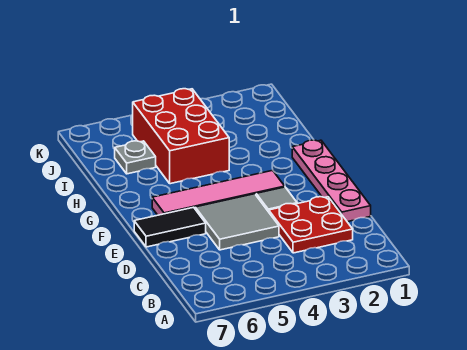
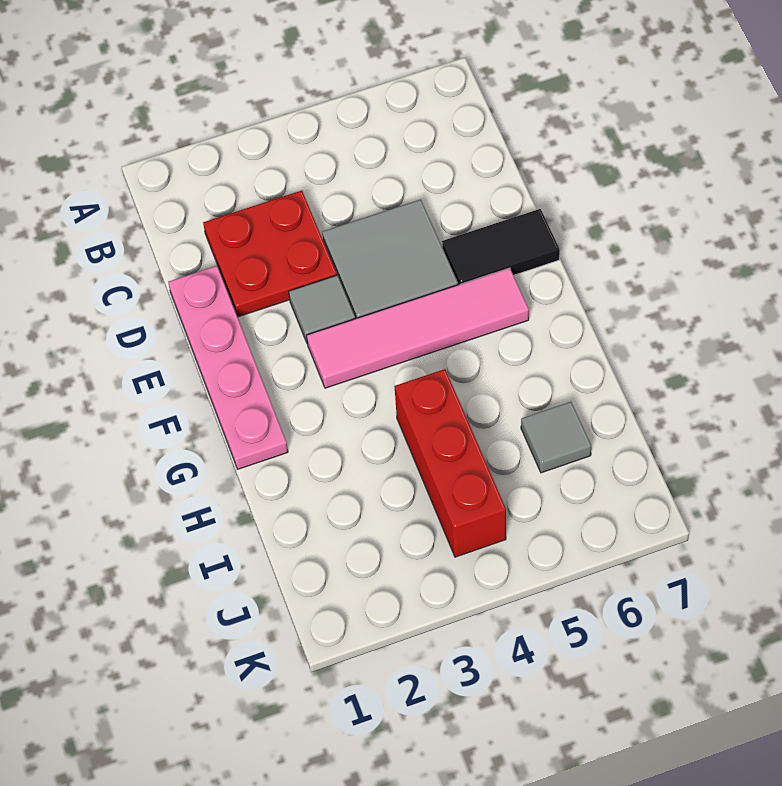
red brick H4:J5 level 1 -> red brick H4:J4 level 1
grey plate I6 level 1 -> grey tile I6 level 1

